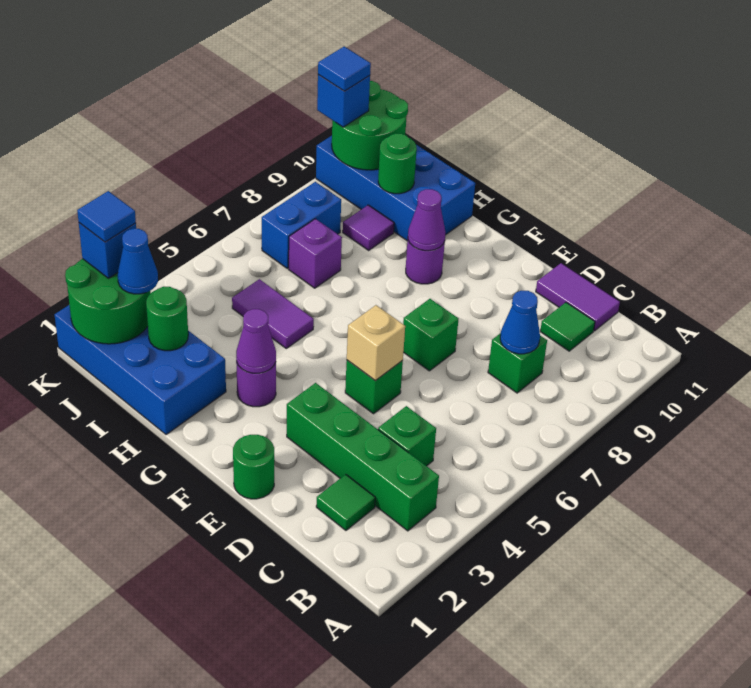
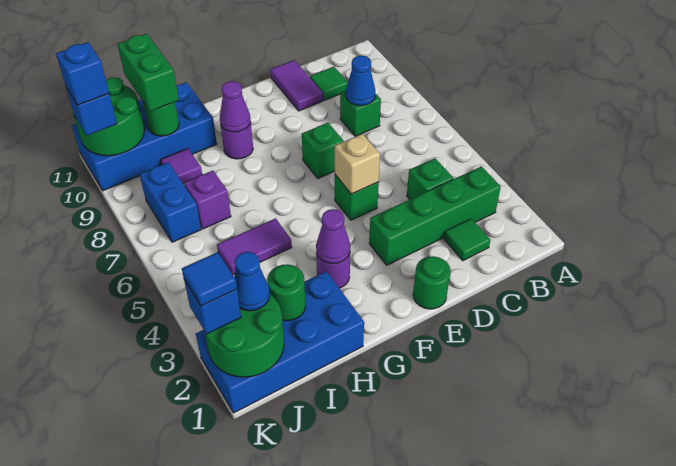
purple tile C11:D11 level 1 -> purple tile D10:D11 level 1
none -> green brick I10:I11 level 3
blue tile K10 level 4 -> blue brick K10 level 4

